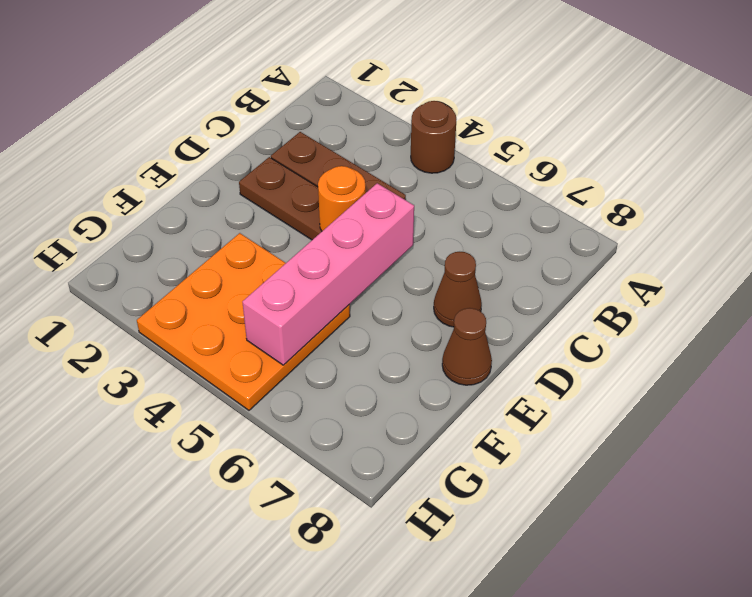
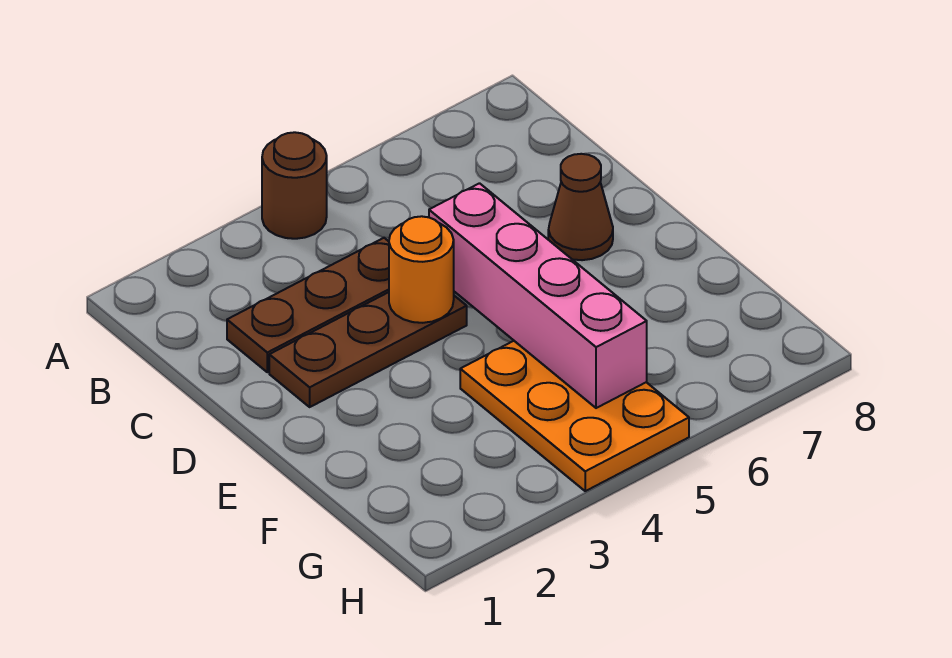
brown cone E8 level 1 -> none
orange plate F3:H5 level 1 -> orange plate F4:H5 level 1

